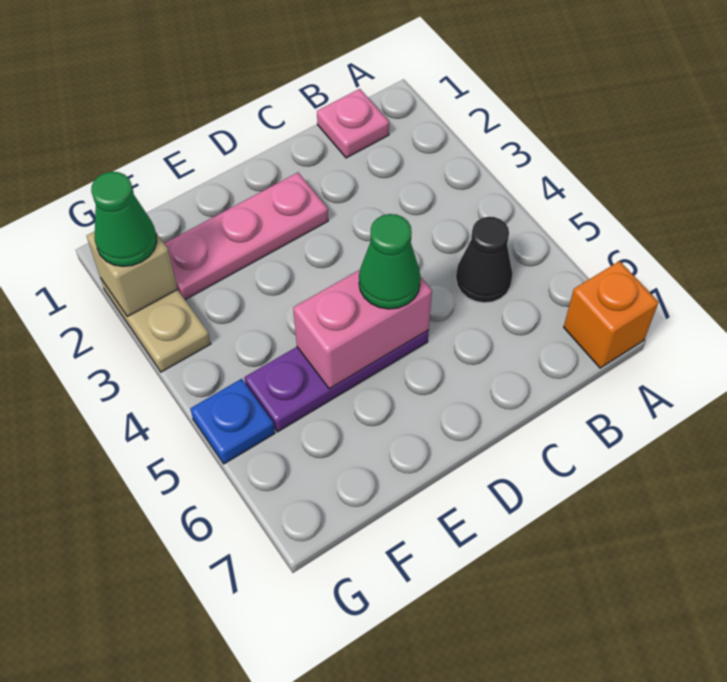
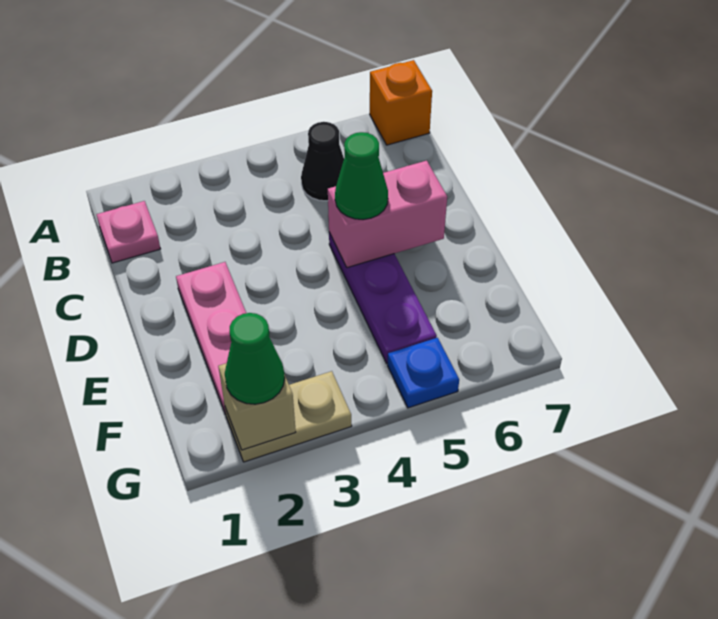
pink brick D5:E5 level 2 -> pink brick D5:D6 level 2

